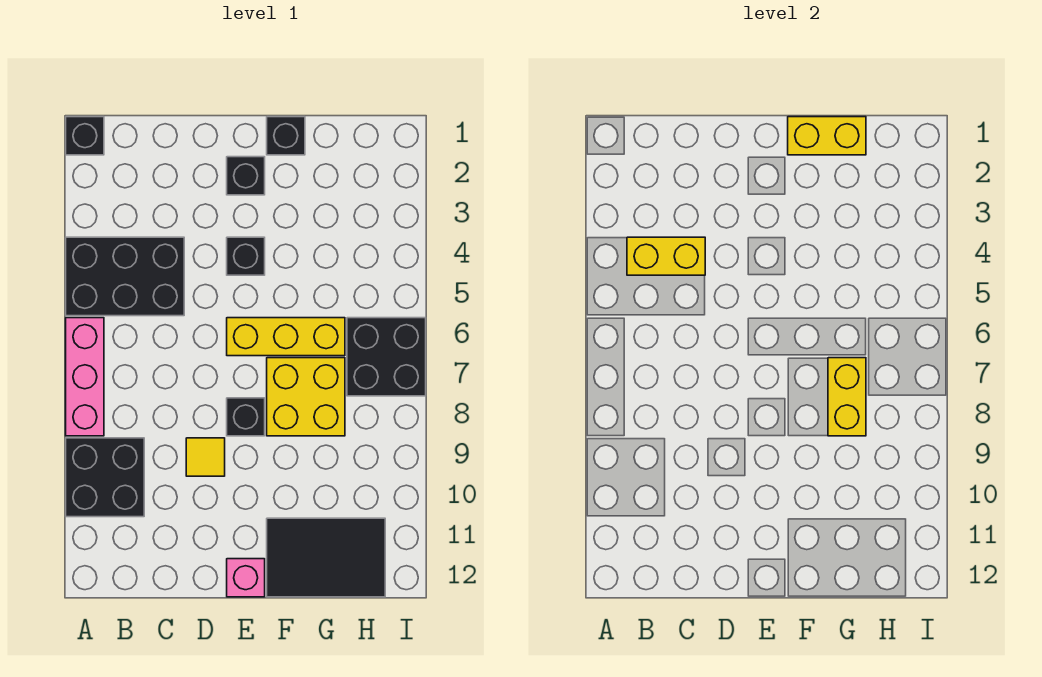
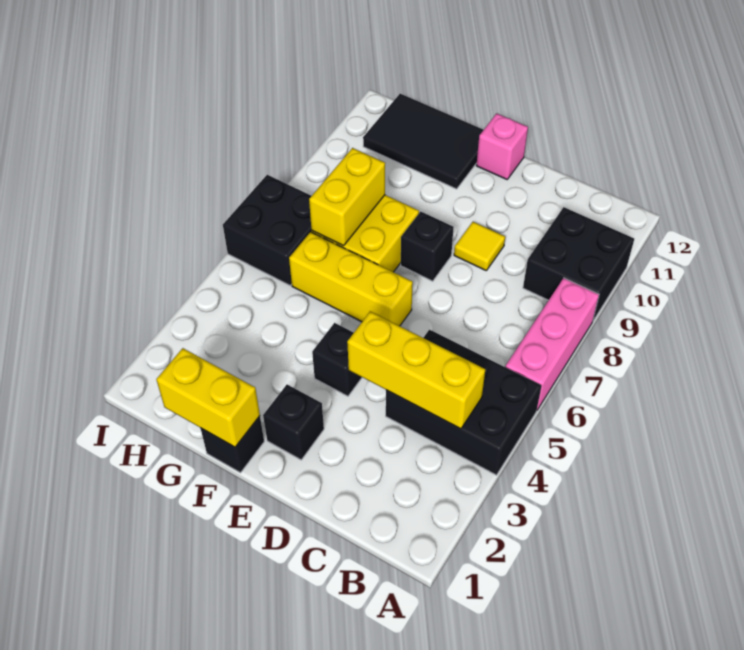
black brick A1 level 1 -> none
yellow brick B4:C4 level 2 -> yellow brick B4:D4 level 2

